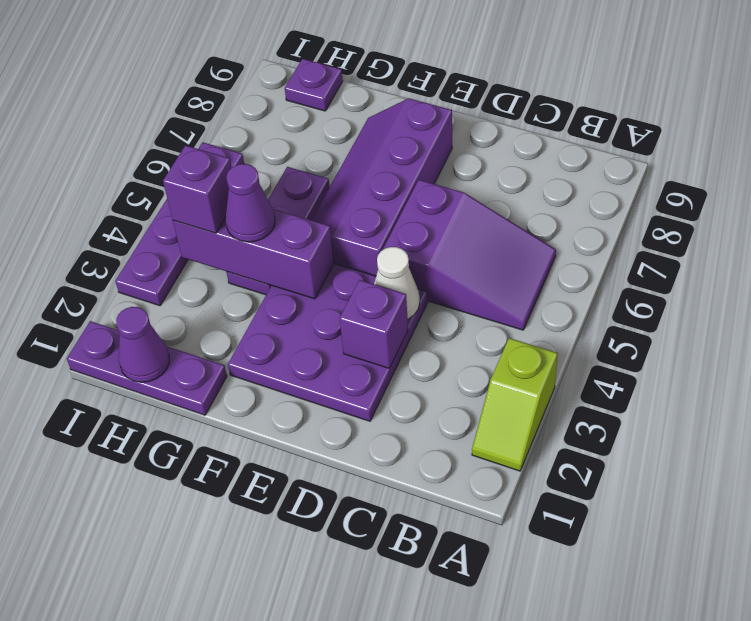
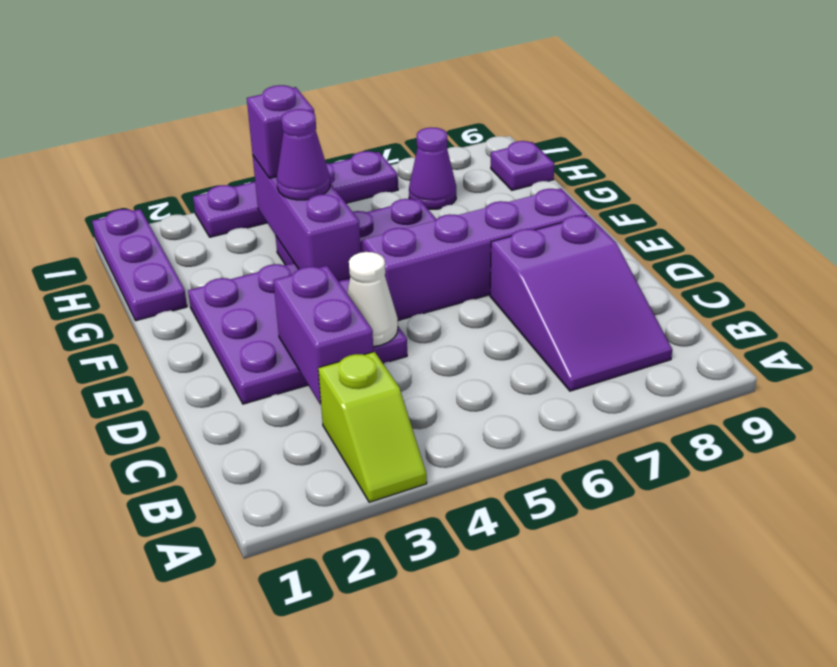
lime slope A2:A3 level 1 top 3 -> lime slope A3:B3 level 1 top B
purple slope B5:D6 level 1 top D -> purple slope B7:D8 level 1 top D
purple brick D3 level 2 -> purple brick C3:D3 level 2
purple cone H1 level 2 -> purple cone H7 level 1

